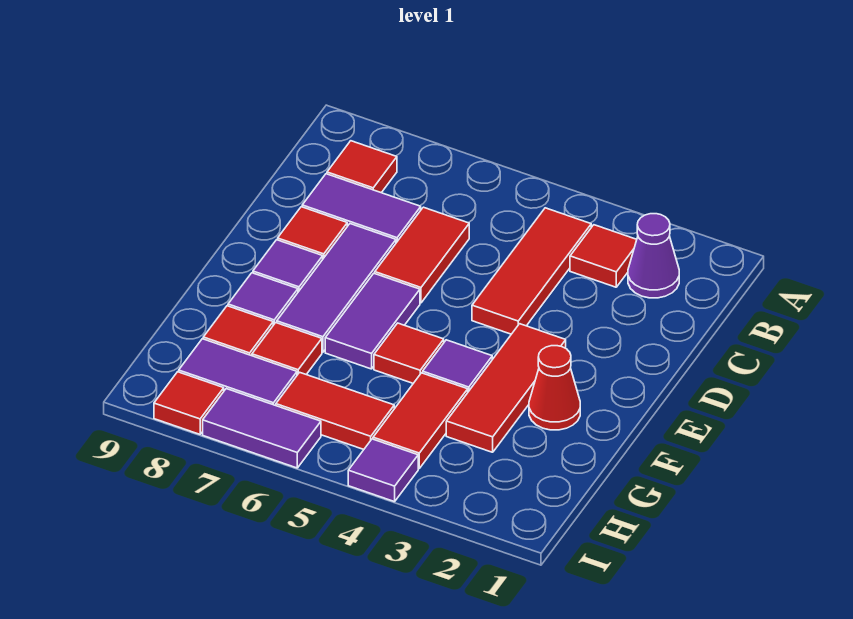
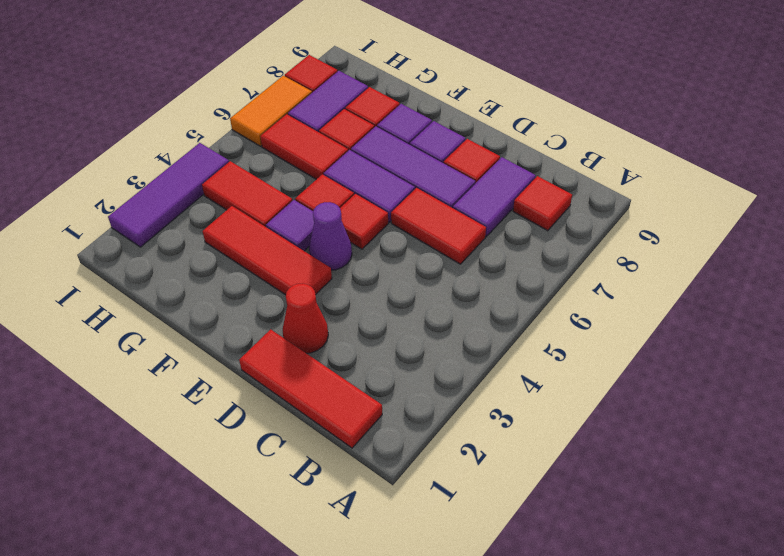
purple cone B2 level 1 -> purple cone E4 level 1
red tile B3 level 1 -> red tile E5 level 1
red tile B4:D4 level 1 -> red tile B1:D1 level 1
red cone F2 level 1 -> red cone D2 level 1
red tile H5:H6 level 1 -> red tile G6:H6 level 1
purple tile I4 level 1 -> purple tile I2:I4 level 1
purple tile I6:I7 level 1 -> orange tile I6:I7 level 1

